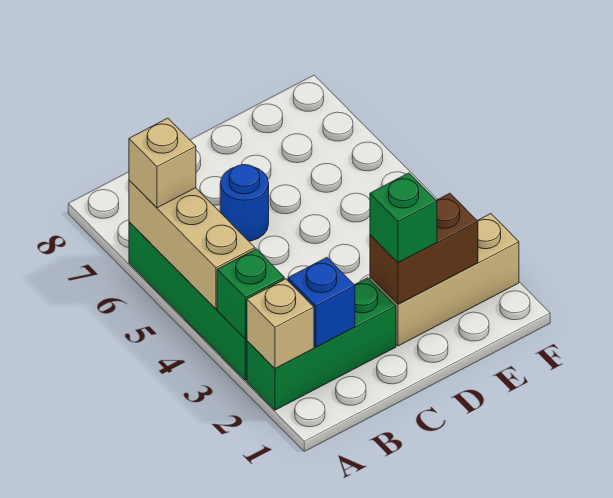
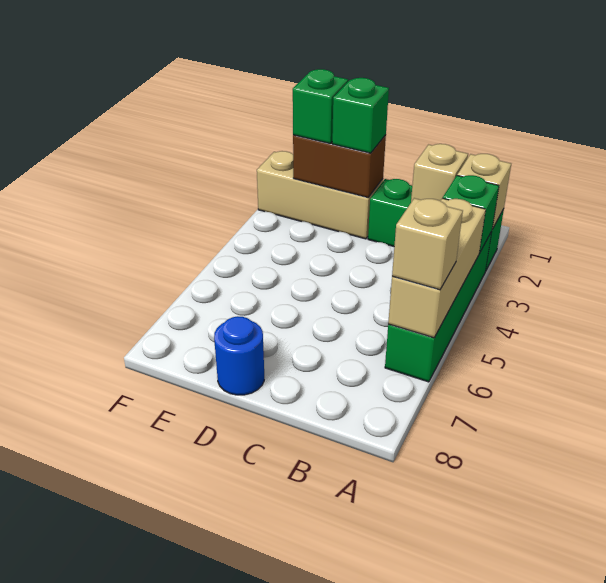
blue brick B2 level 2 -> tan brick B2 level 2
blue round brick C6 level 1 -> blue round brick D8 level 1
none -> green brick E2 level 3

